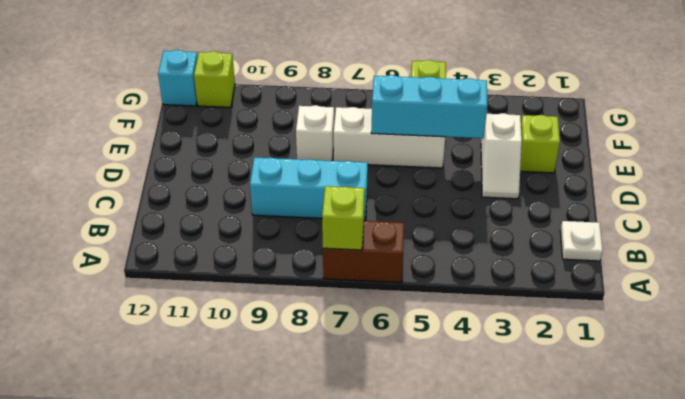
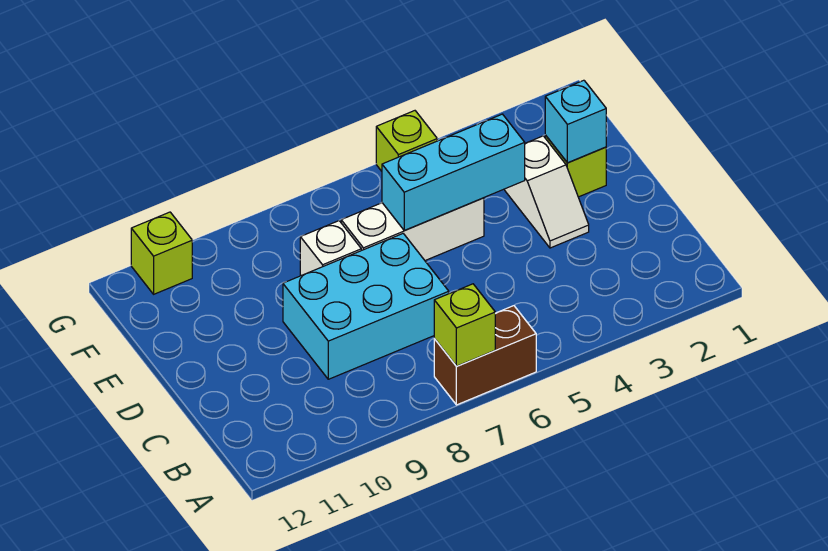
white plate B1 level 1 -> none
cyan brick C7:C9 level 1 -> cyan brick C7:D9 level 1
cyan brick G12 level 1 -> cyan brick E2 level 2

